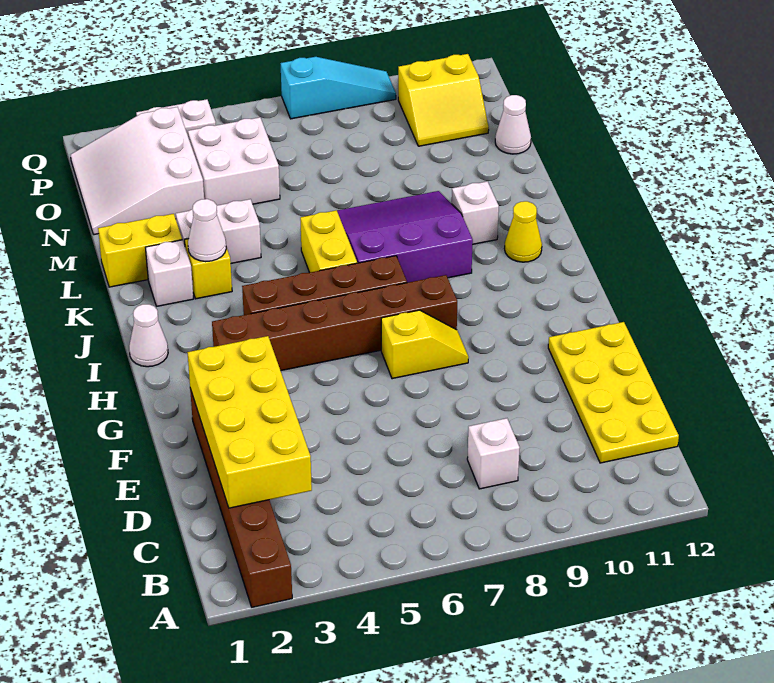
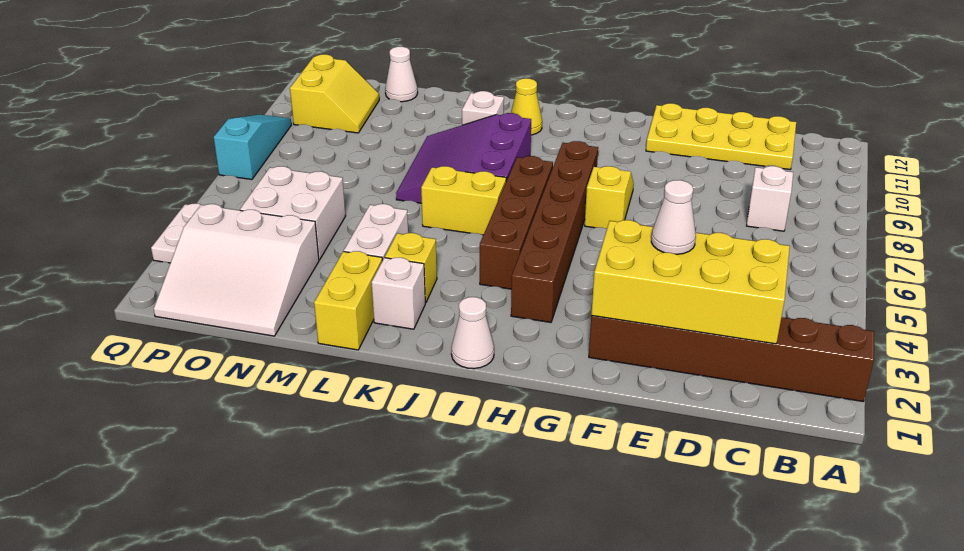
white cone K3 level 2 -> white cone E3 level 3

